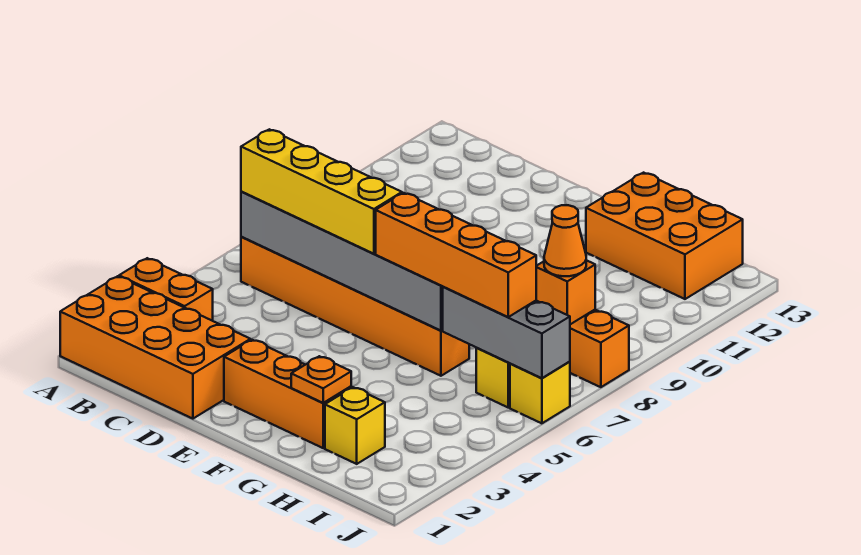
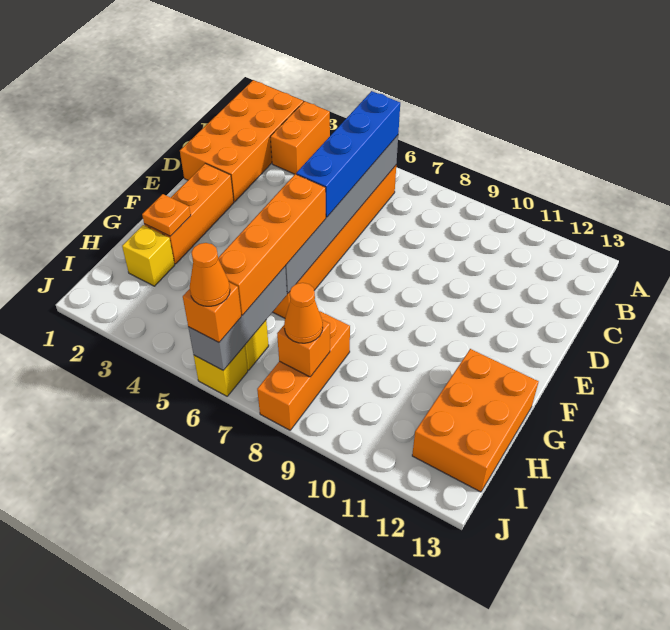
yellow brick B6:E6 level 3 -> blue brick B6:E6 level 3
none -> orange brick J6 level 3
none -> orange cone J6 level 4

